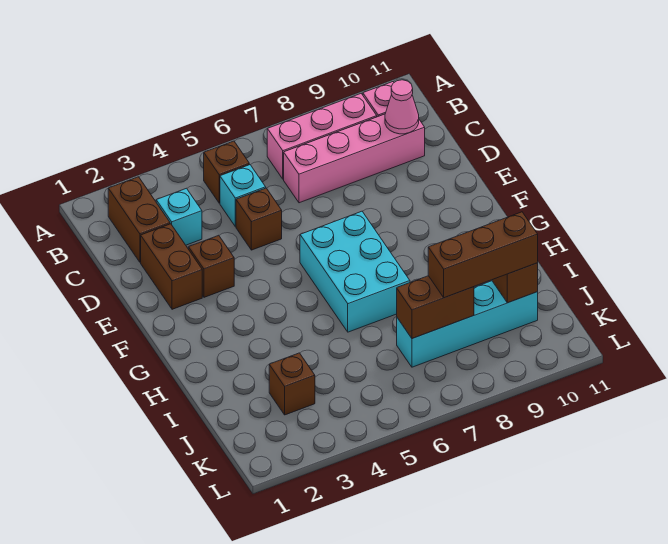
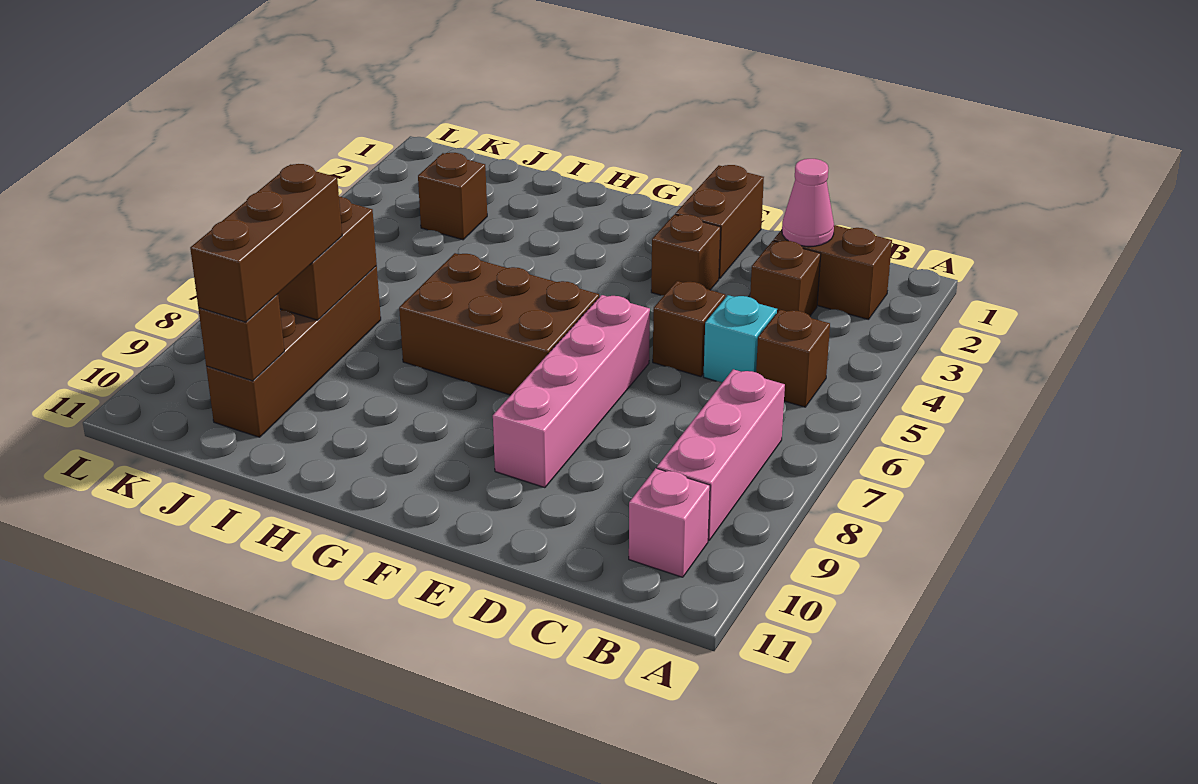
cyan brick C3 level 1 -> brown brick C3 level 1
pink brick C7:C10 level 1 -> pink brick E6:E9 level 1
pink cone C10 level 2 -> pink cone C2 level 2
brown brick D2:E2 level 1 -> brown brick E1:E2 level 1
cyan brick F6:H7 level 1 -> brown brick F6:H7 level 1
cyan brick J7:J10 level 1 -> brown brick J7:J10 level 1

